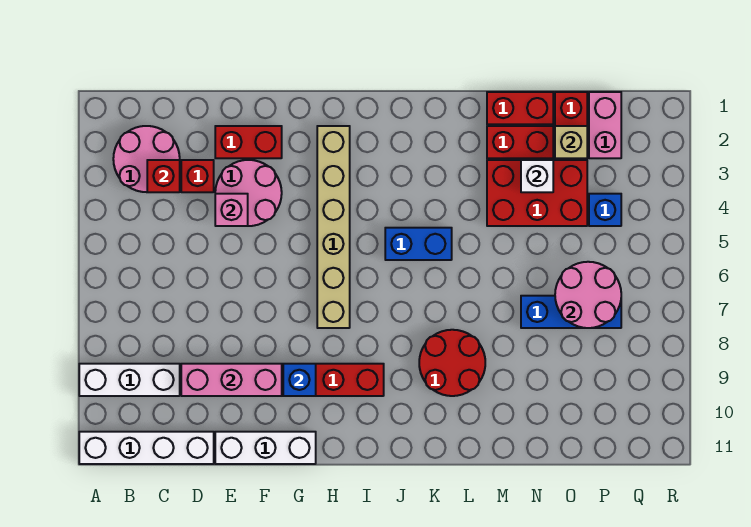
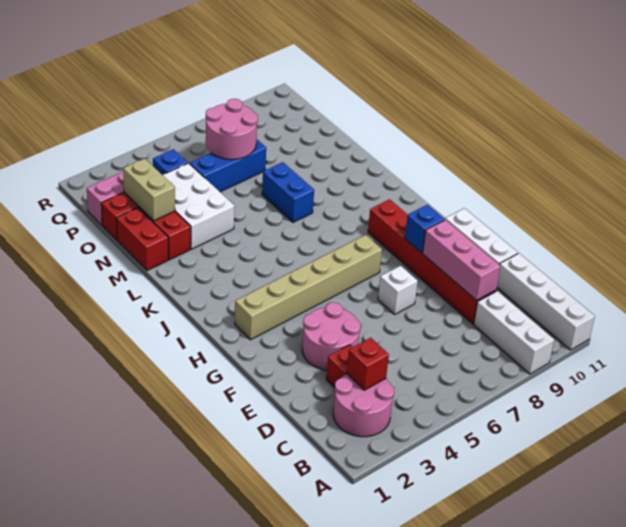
red brick E2:F2 level 1 -> none
pink brick E4 level 2 -> none
blue brick J5:K5 level 1 -> blue brick L7:M7 level 1
red round brick K8:L9 level 1 -> none
red brick M3:O4 level 1 -> white brick M3:O4 level 1
white brick N3 level 2 -> white brick F7 level 1
blue brick N7:P7 level 1 -> blue brick O5:O7 level 1
tan brick O2 level 2 -> tan brick N2:O2 level 2

